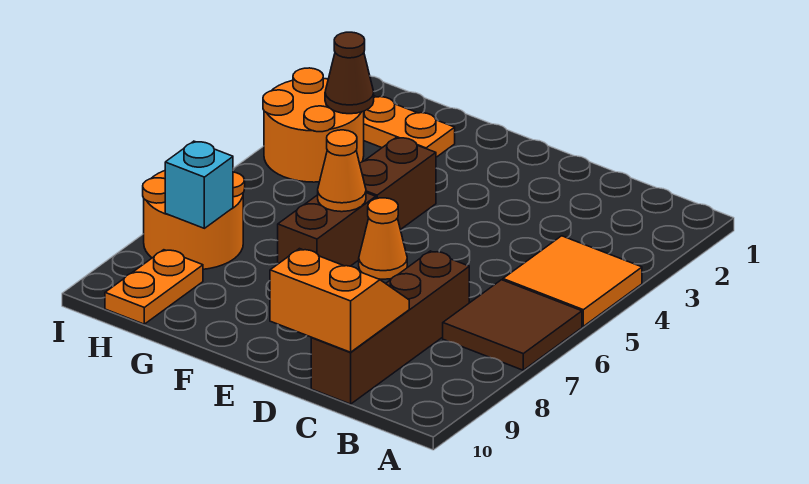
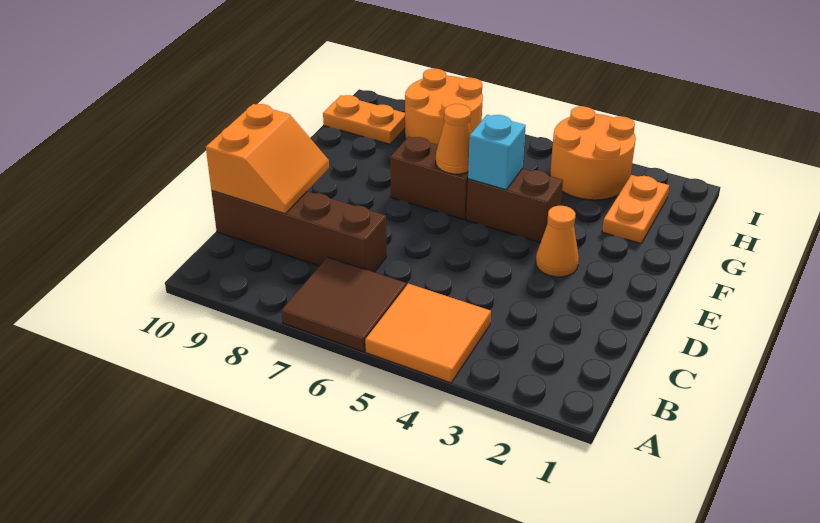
orange cone E6 level 1 -> orange cone E3 level 1
brown cone H3 level 2 -> none
cyan brick H8 level 2 -> cyan brick F5 level 2

